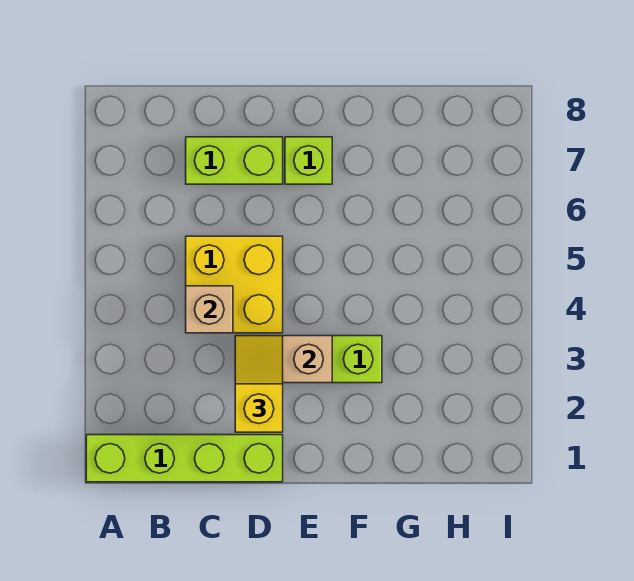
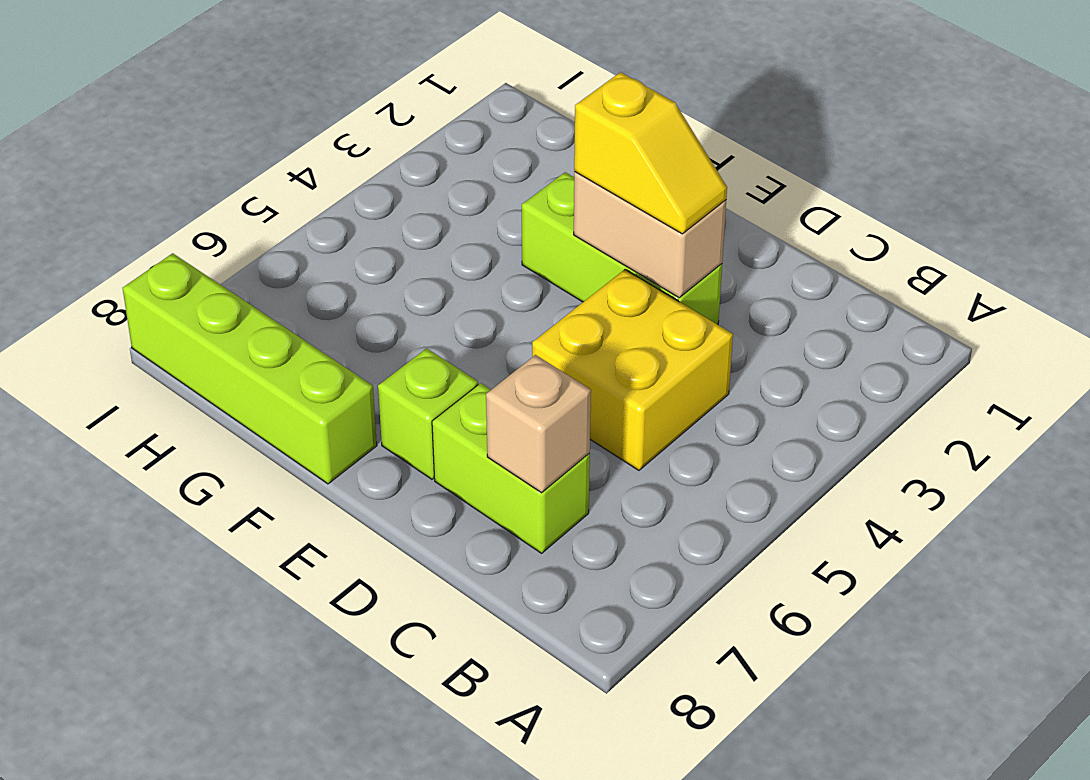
lime brick A1:D1 level 1 -> lime brick F8:I8 level 1
tan brick C4 level 2 -> tan brick C7 level 2
yellow slope D2:D3 level 3 top 2 -> yellow slope D3:E3 level 3 top E

